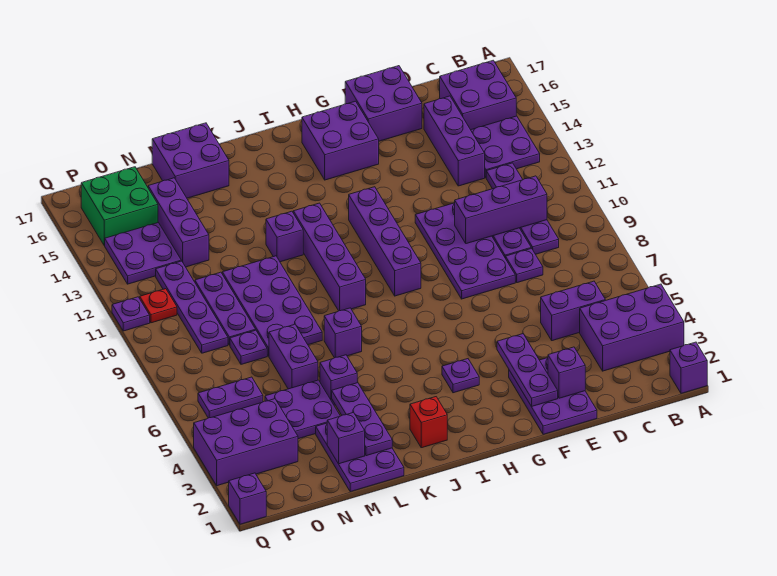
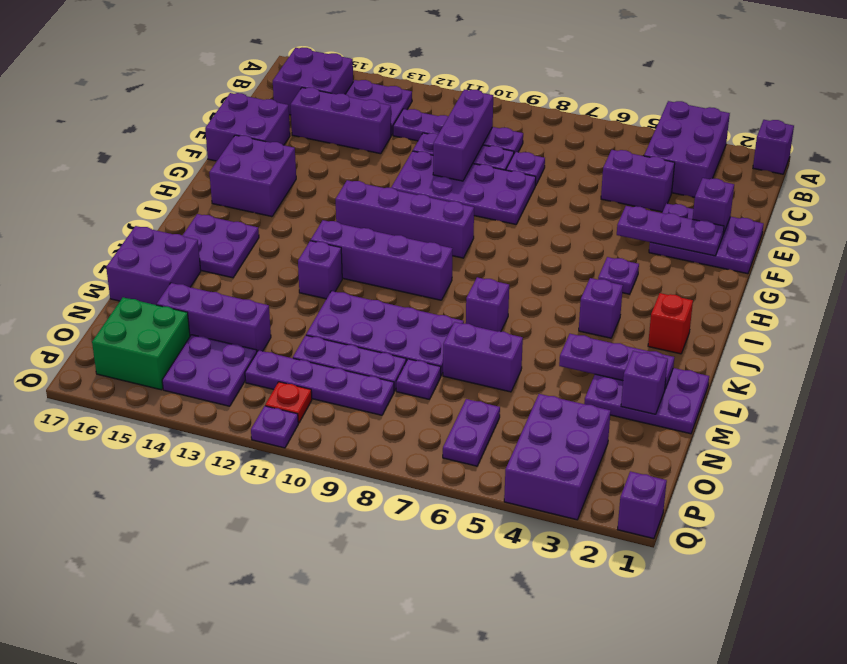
purple brick C5:D5 level 1 -> purple brick D4:D5 level 1
purple brick L5 level 1 -> purple brick J4 level 1
purple plate M4:N5 level 1 -> purple plate J15:K16 level 1

